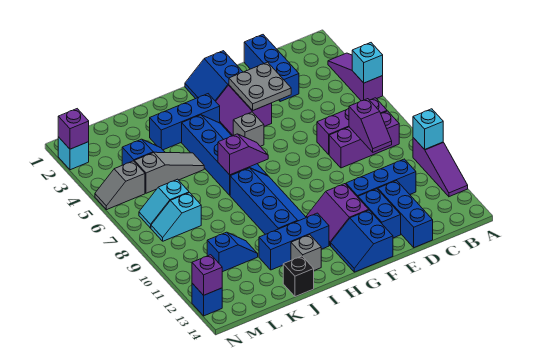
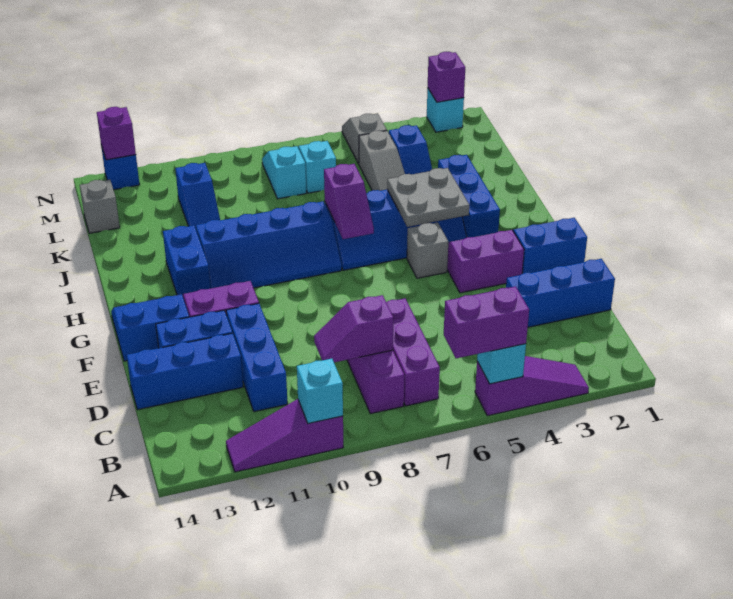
none -> purple brick A5:A6 level 3
grey plate E3:F4 level 2 -> grey plate H4:I5 level 2
blue brick H12:J12 level 1 -> blue brick H12:I12 level 1
grey brick I13 level 1 -> grey brick L14 level 1
black brick J14 level 1 -> none

